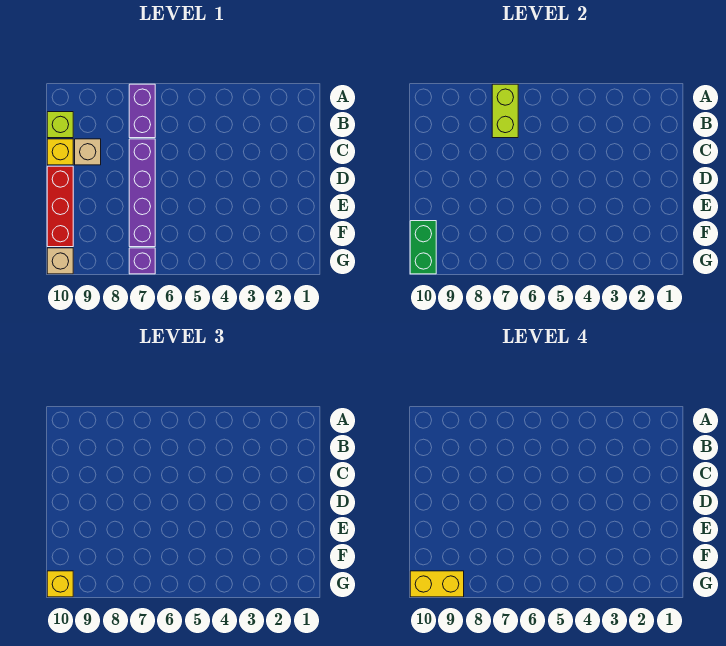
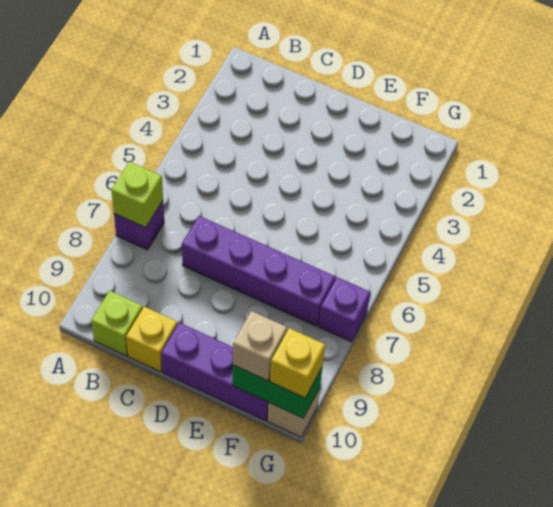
purple brick A7:B7 level 1 -> purple brick A7 level 1
lime brick A7:B7 level 2 -> lime brick A7 level 2
tan brick C9 level 1 -> tan brick F10 level 3
red brick D10:F10 level 1 -> purple brick D10:F10 level 1
yellow brick G9:G10 level 4 -> none

